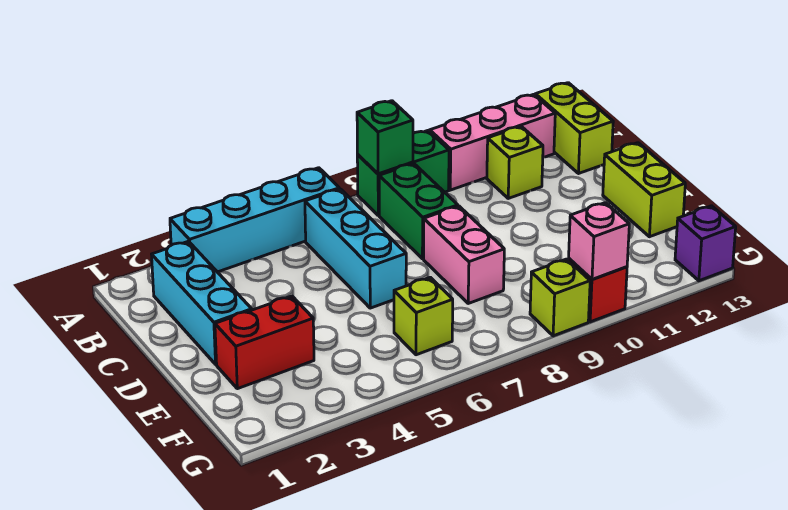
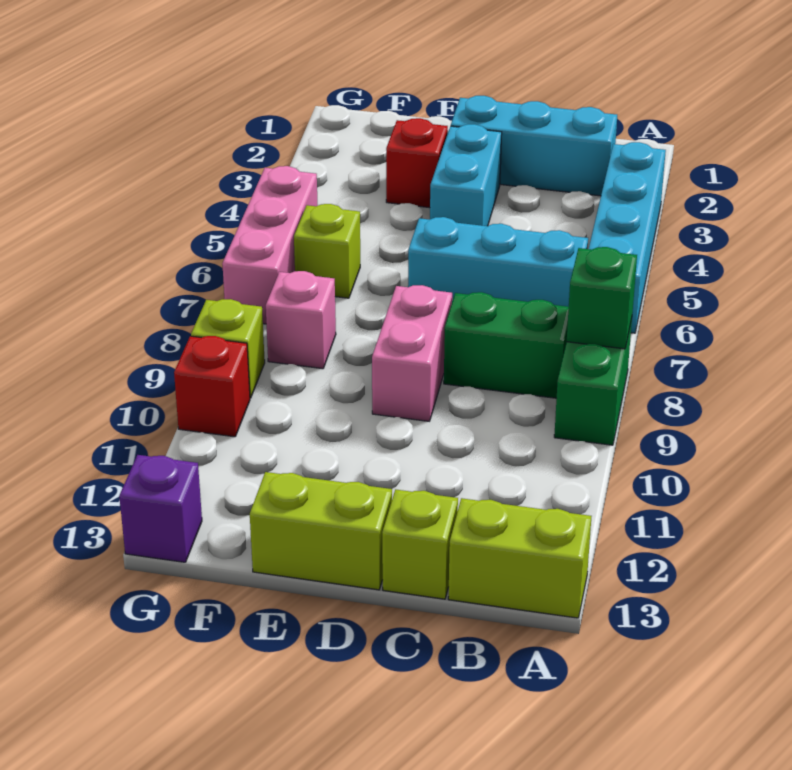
pink brick A10:A12 level 1 -> pink brick G5:G7 level 1
lime brick B11 level 1 -> lime brick C13 level 1
none -> cyan brick D3:D4 level 1
pink brick D8:E8 level 1 -> pink brick D8:D9 level 1
red brick E2:E3 level 1 -> red brick E3 level 1
pink brick G10 level 2 -> pink brick F8 level 1

